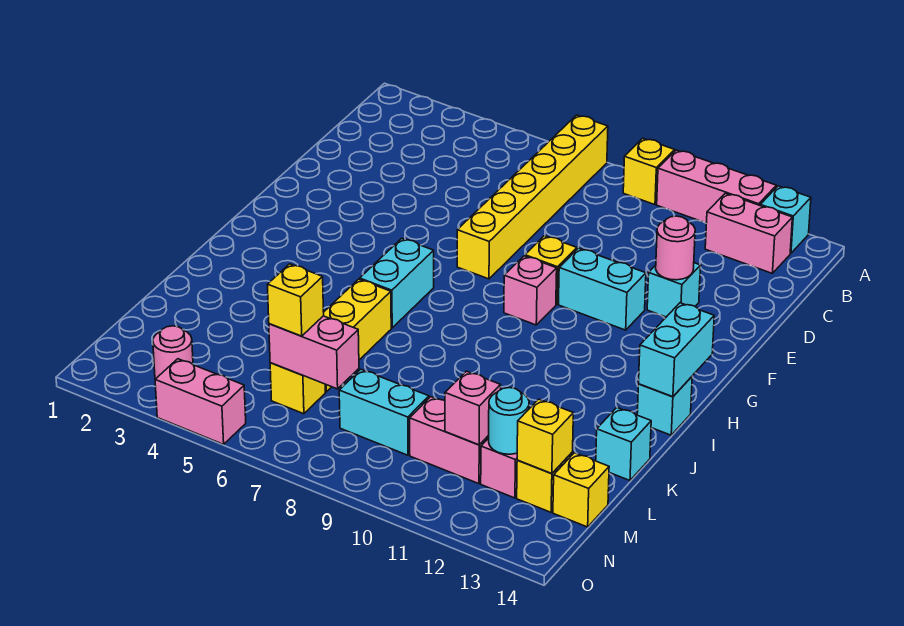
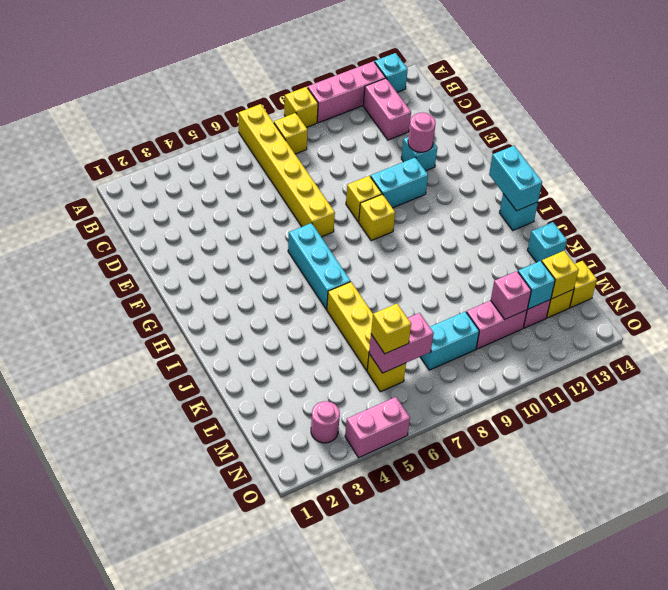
none -> yellow brick B8 level 1
pink brick B12:B13 level 1 -> pink brick B12:C12 level 1
pink brick G9 level 1 -> yellow brick G9 level 1
cyan brick H6:I6 level 1 -> cyan brick G6:I6 level 1
cyan round brick M12 level 2 -> cyan brick M12 level 2

